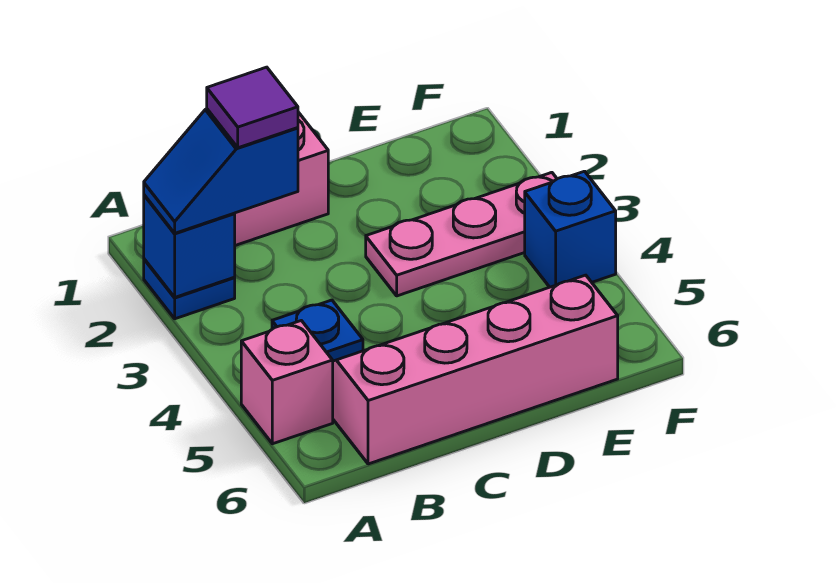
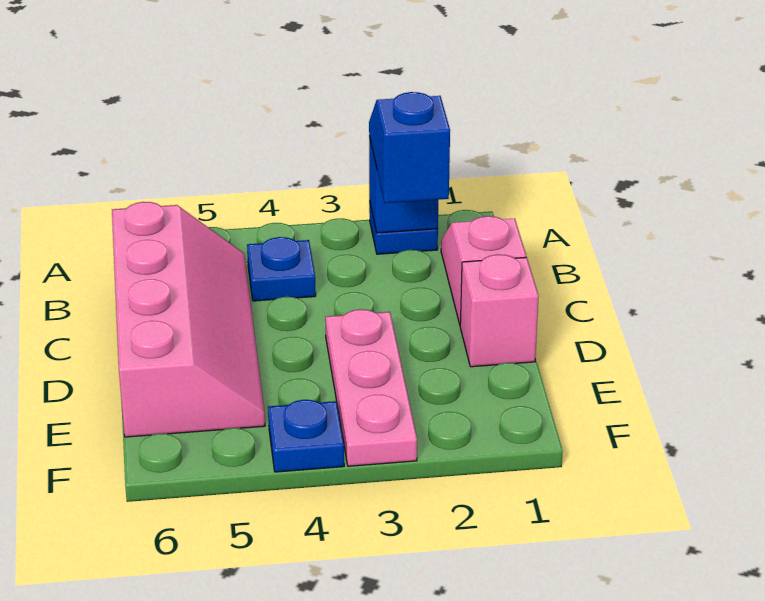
pink brick A5 level 1 -> pink brick D1 level 1
purple tile B2 level 4 -> none
blue brick F4 level 1 -> blue plate F4 level 1

